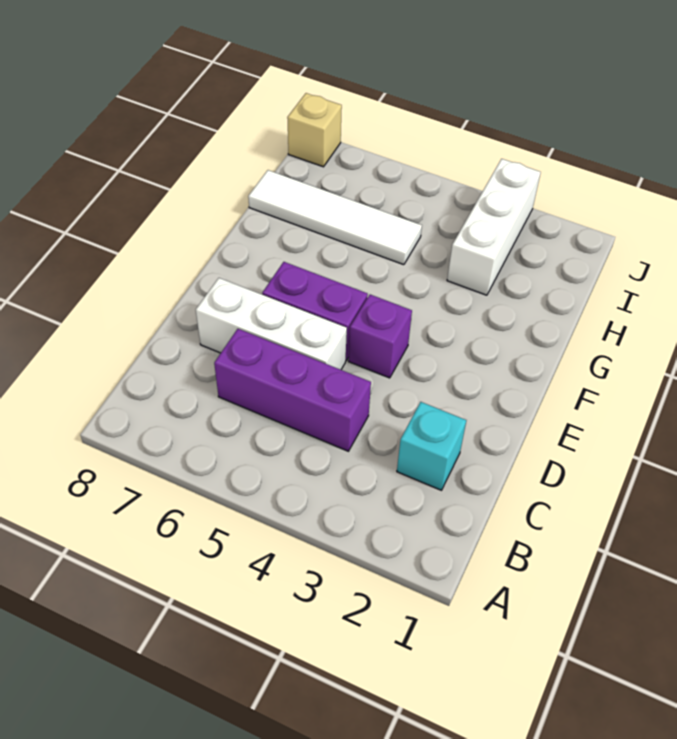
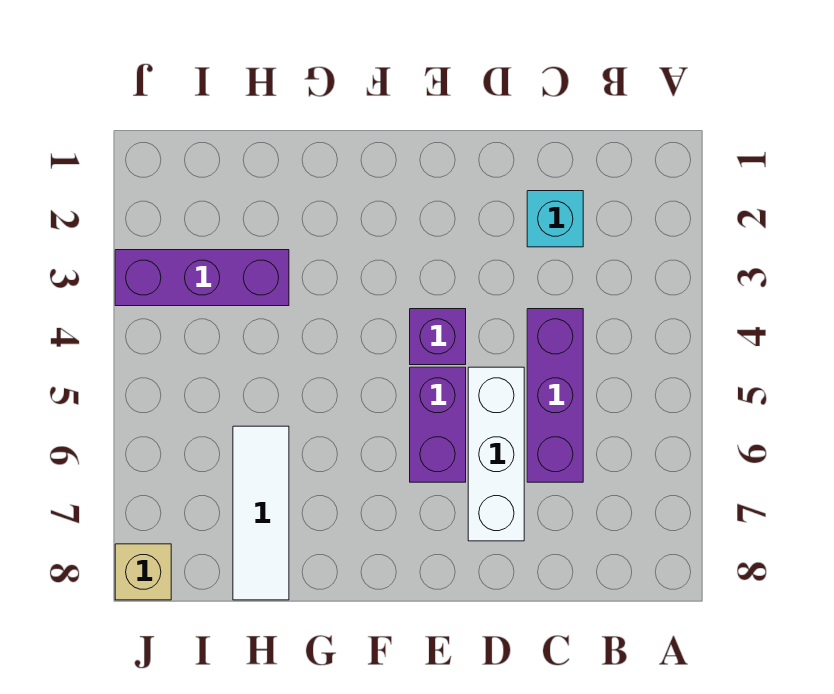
white brick H3:J3 level 1 -> purple brick H3:J3 level 1
white tile H5:H8 level 1 -> white tile H6:H8 level 1

